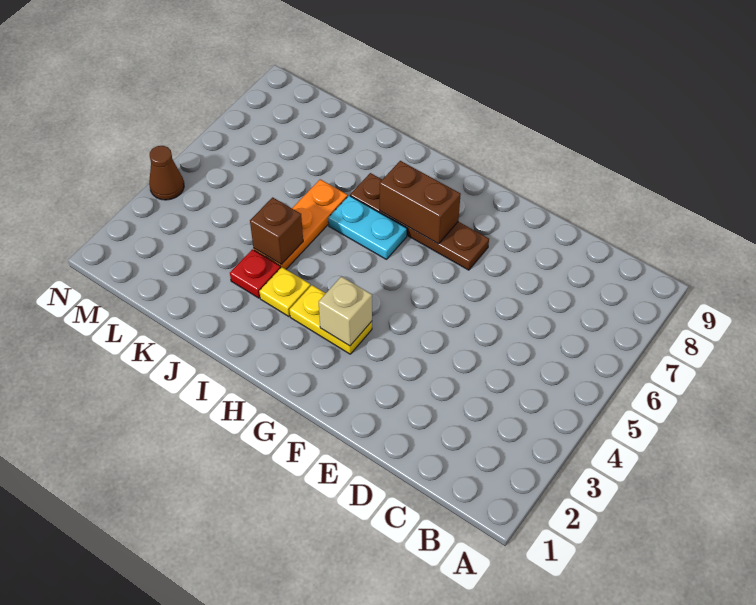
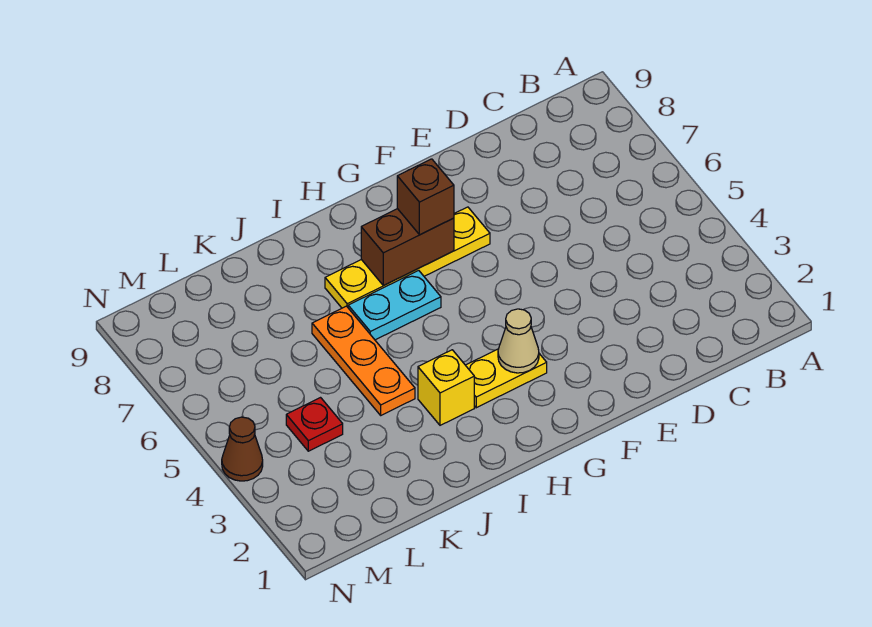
brown plate F7:I7 level 1 -> yellow plate F7:I7 level 1
tan brick G3 level 2 -> tan cone G3 level 2
yellow plate I3 level 1 -> yellow brick I3 level 1
red plate J3 level 1 -> red plate L4 level 1
brown brick J4 level 2 -> brown brick G7 level 3

